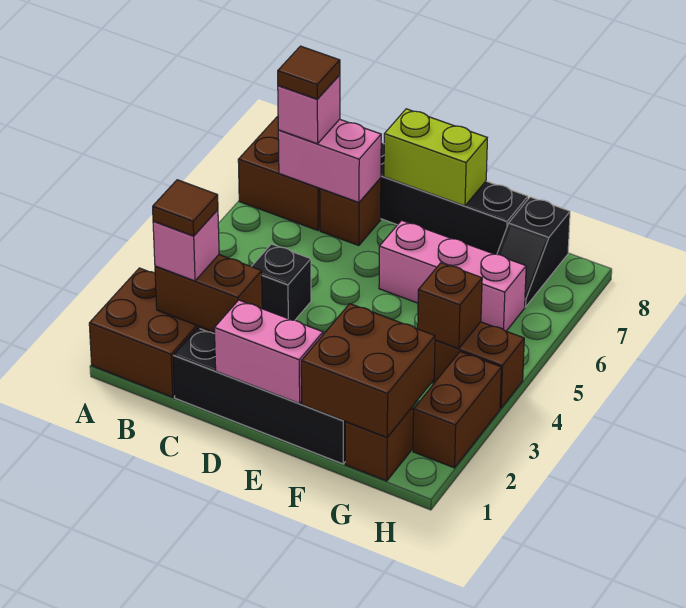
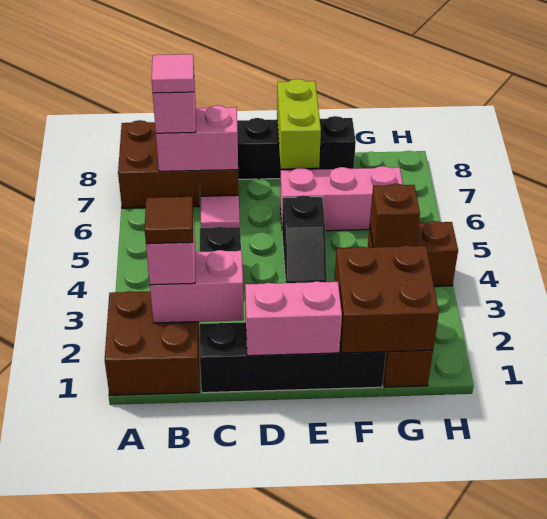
brown brick B2:C2 level 2 -> pink brick B2:C2 level 2
brown tile B7 level 4 -> pink tile B7 level 4
none -> pink tile C6 level 1
lime brick D8:E8 level 2 -> lime brick E7:E8 level 2
black slope G7:G8 level 1 top 8 -> black slope E4:E5 level 1 top 5
brown brick H2:H3 level 1 -> none

